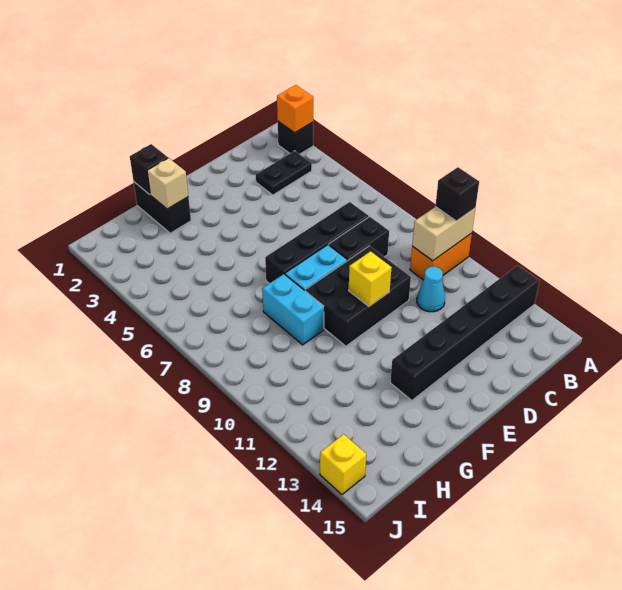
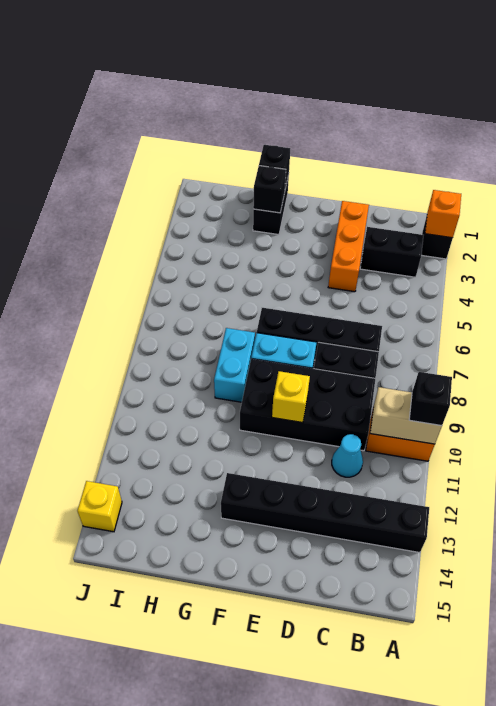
black plate B3:C3 level 1 -> black brick B3:C3 level 1
none -> orange brick D2:D4 level 1
black brick D9:F10 level 1 -> black brick C9:F10 level 1
tan brick G2 level 2 -> black brick G2 level 2

